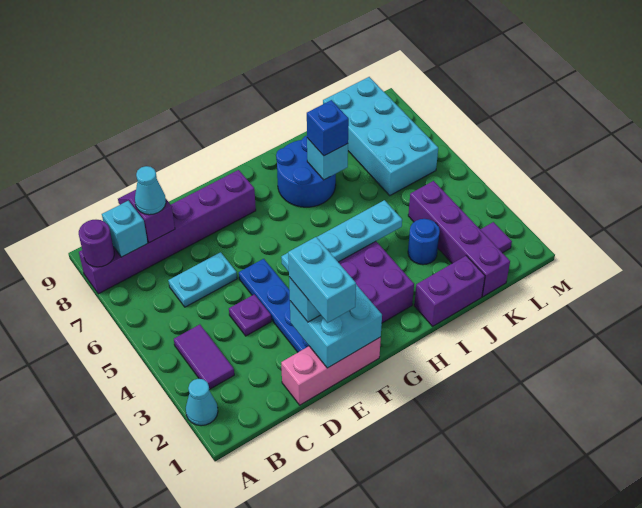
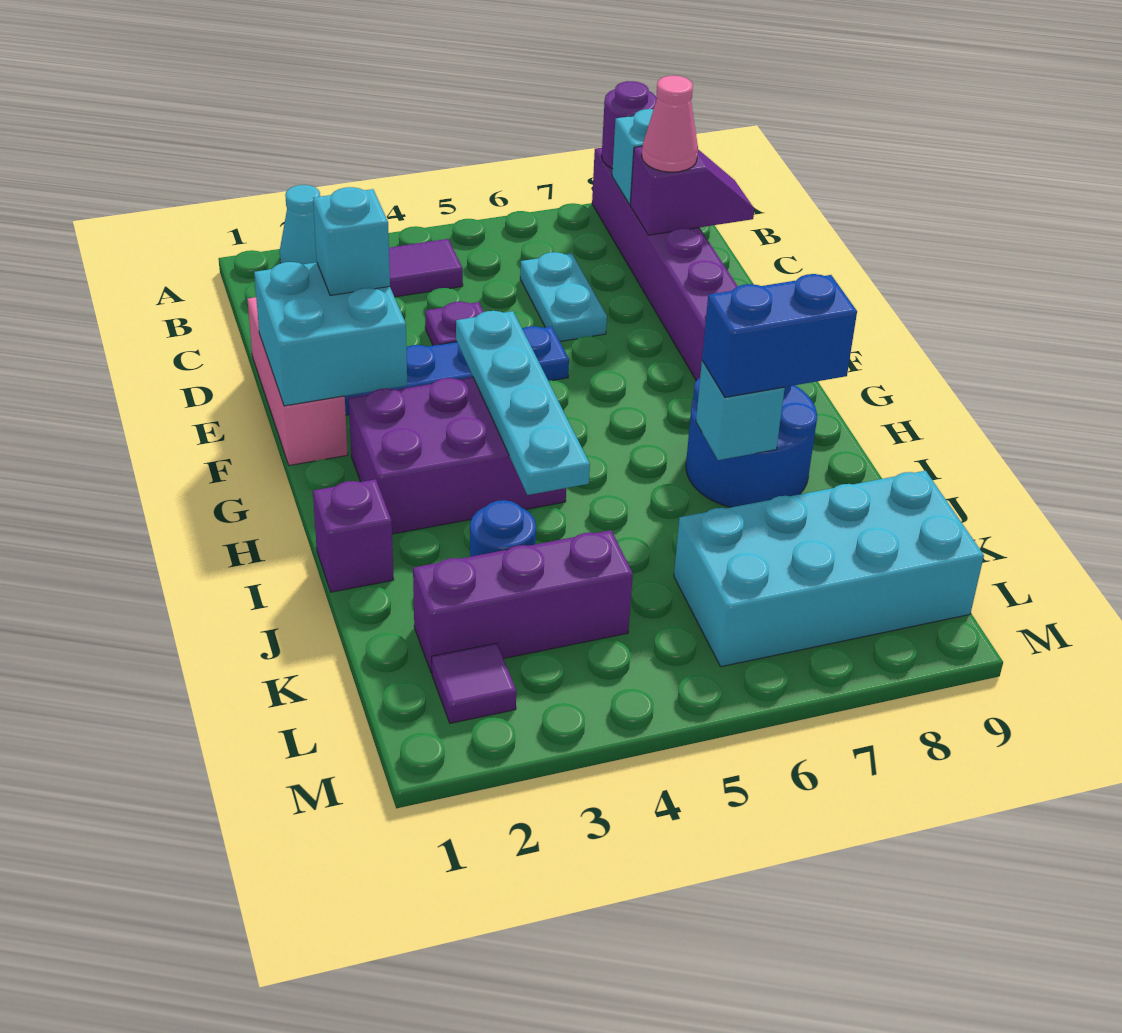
cyan cone C8 level 3 -> pink cone C8 level 3
cyan brick E1:E2 level 4 -> none
purple brick I1:J1 level 1 -> purple brick I1 level 1
blue brick I7 level 3 -> blue brick I7:I8 level 3
purple brick K1:K4 level 1 -> purple brick K2:K4 level 1

